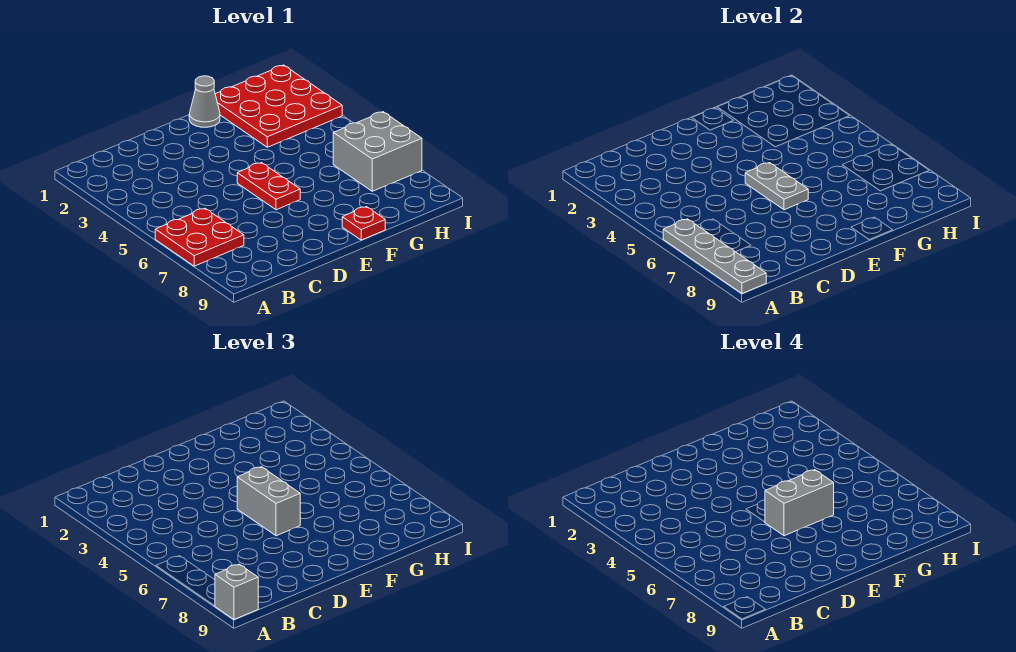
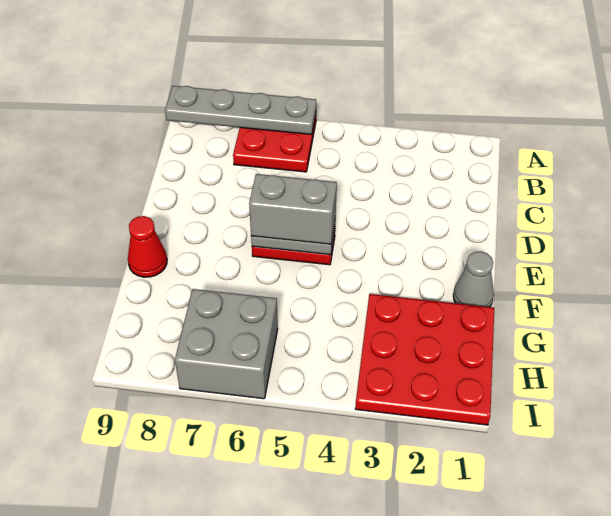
grey brick A9 level 3 -> none
grey brick E6:F6 level 4 -> none
red plate F9 level 1 -> red cone F9 level 1

